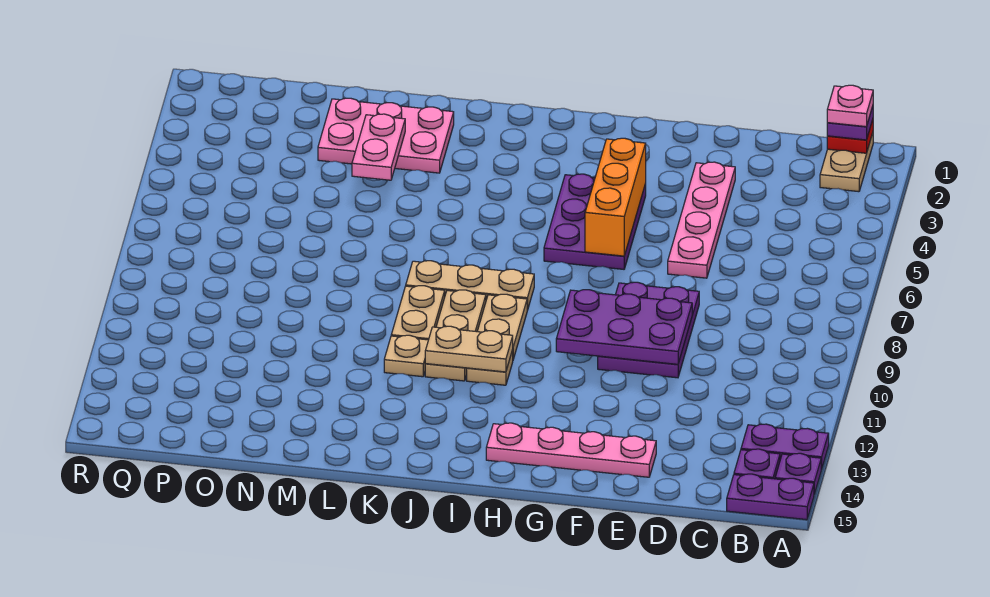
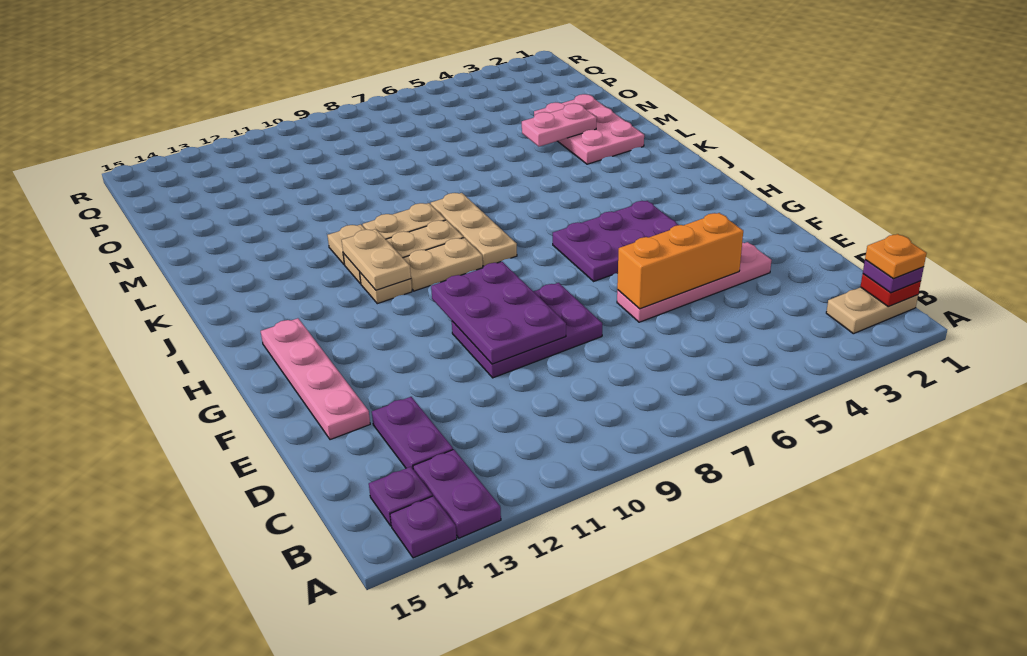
purple plate A15:B15 level 1 -> purple plate C13:D13 level 1
pink plate B1 level 4 -> orange plate B1 level 4
orange brick G4:G6 level 2 -> orange brick E4:E6 level 2

